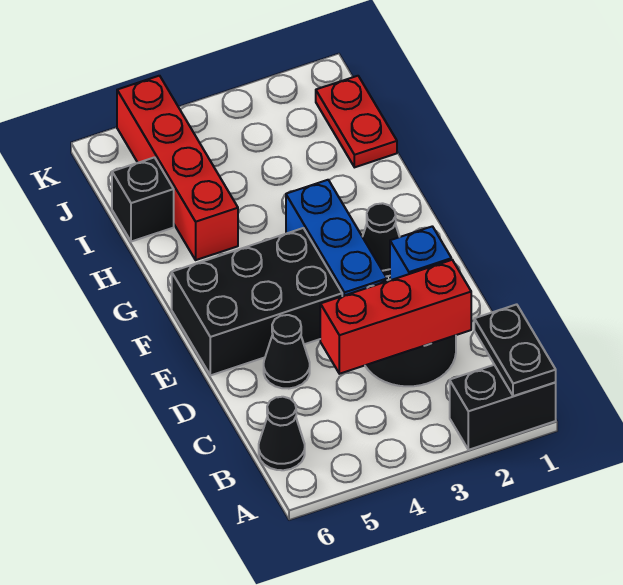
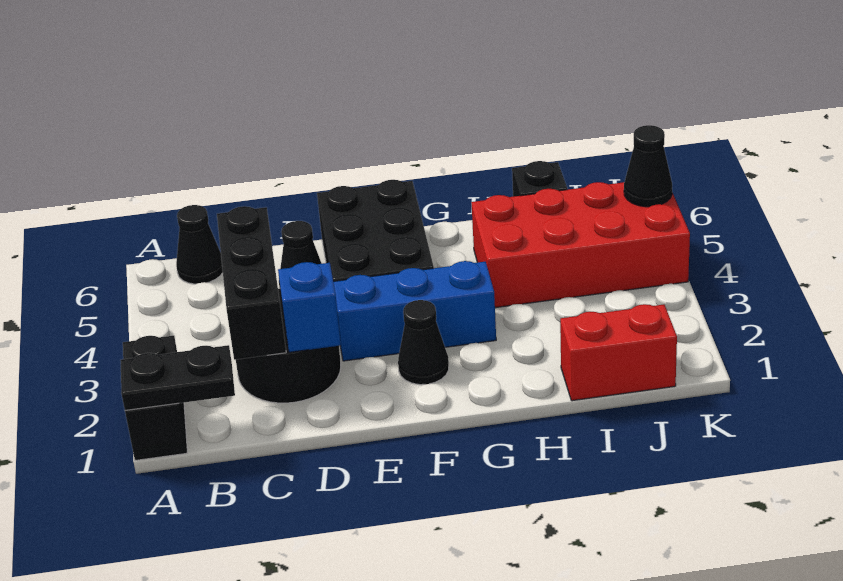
red brick C2:C4 level 2 -> black brick C2:C4 level 2
red brick H5:K5 level 1 -> red brick H4:K5 level 1
red plate I1:J1 level 1 -> red brick I1:J1 level 1
none -> black cone K5 level 2

